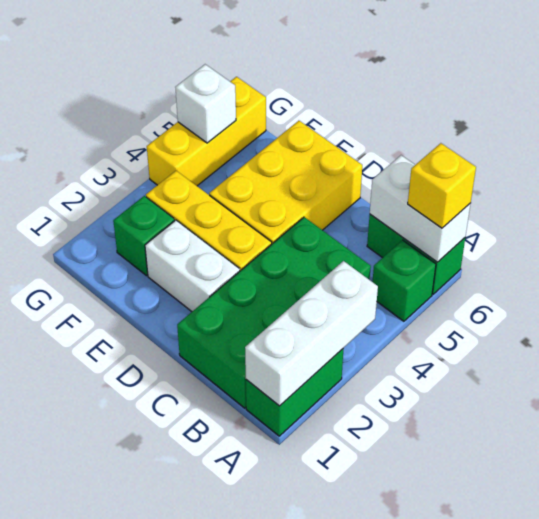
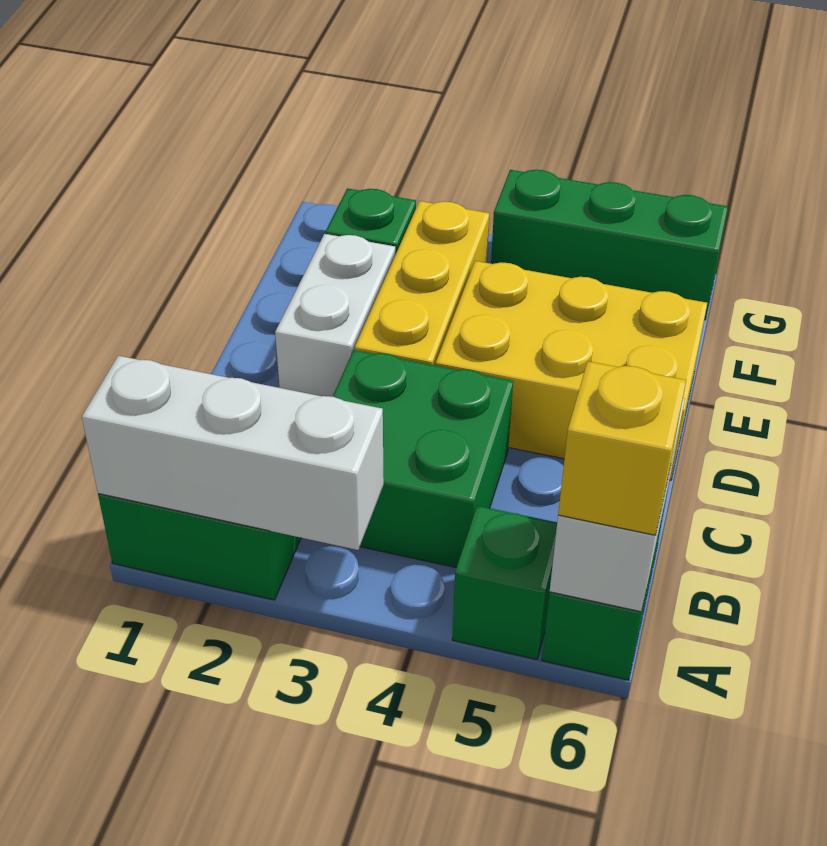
green brick B1:C4 level 1 -> green brick B3:C4 level 1
yellow brick G4:G6 level 1 -> green brick G4:G6 level 1
white brick G5 level 2 -> none

